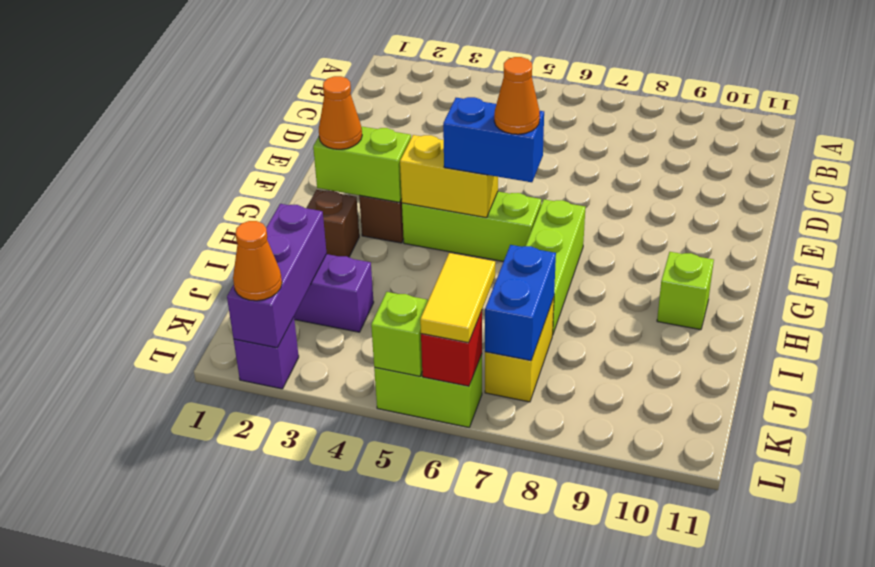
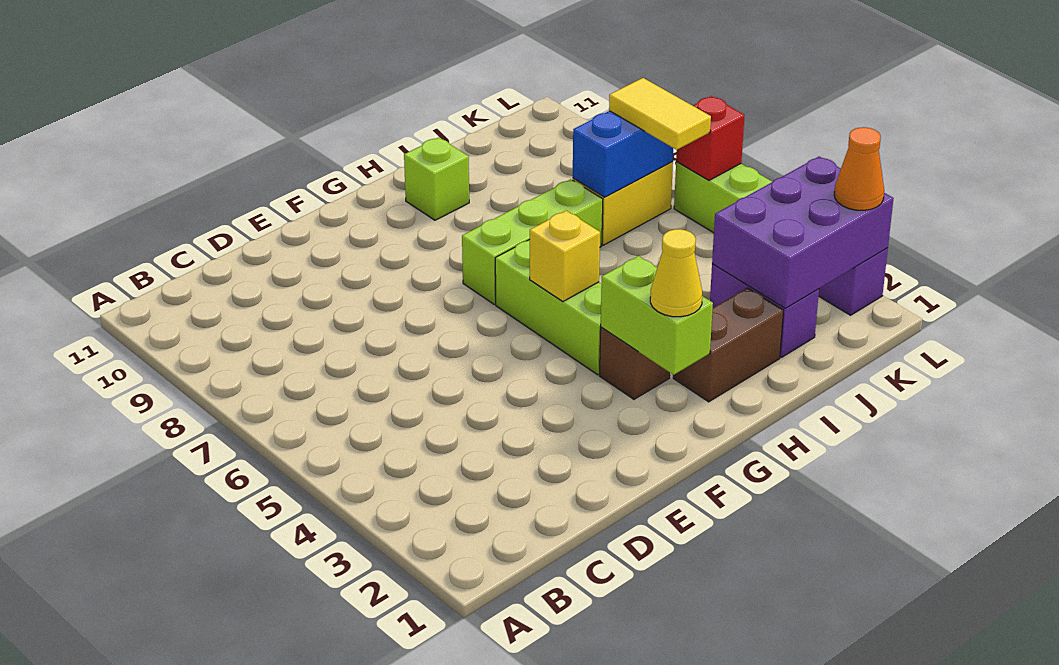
orange cone G2 level 3 -> yellow cone G2 level 3
yellow brick G4:G5 level 2 -> yellow brick G5 level 2
blue brick G5:G6 level 3 -> none
orange cone G6 level 4 -> none
brown brick H2 level 1 -> brown brick H2:I2 level 1
purple brick J2:L2 level 2 -> purple brick J2:L3 level 2
yellow tile K6:L6 level 3 -> yellow tile K6:K7 level 3
lime brick L5 level 2 -> none

